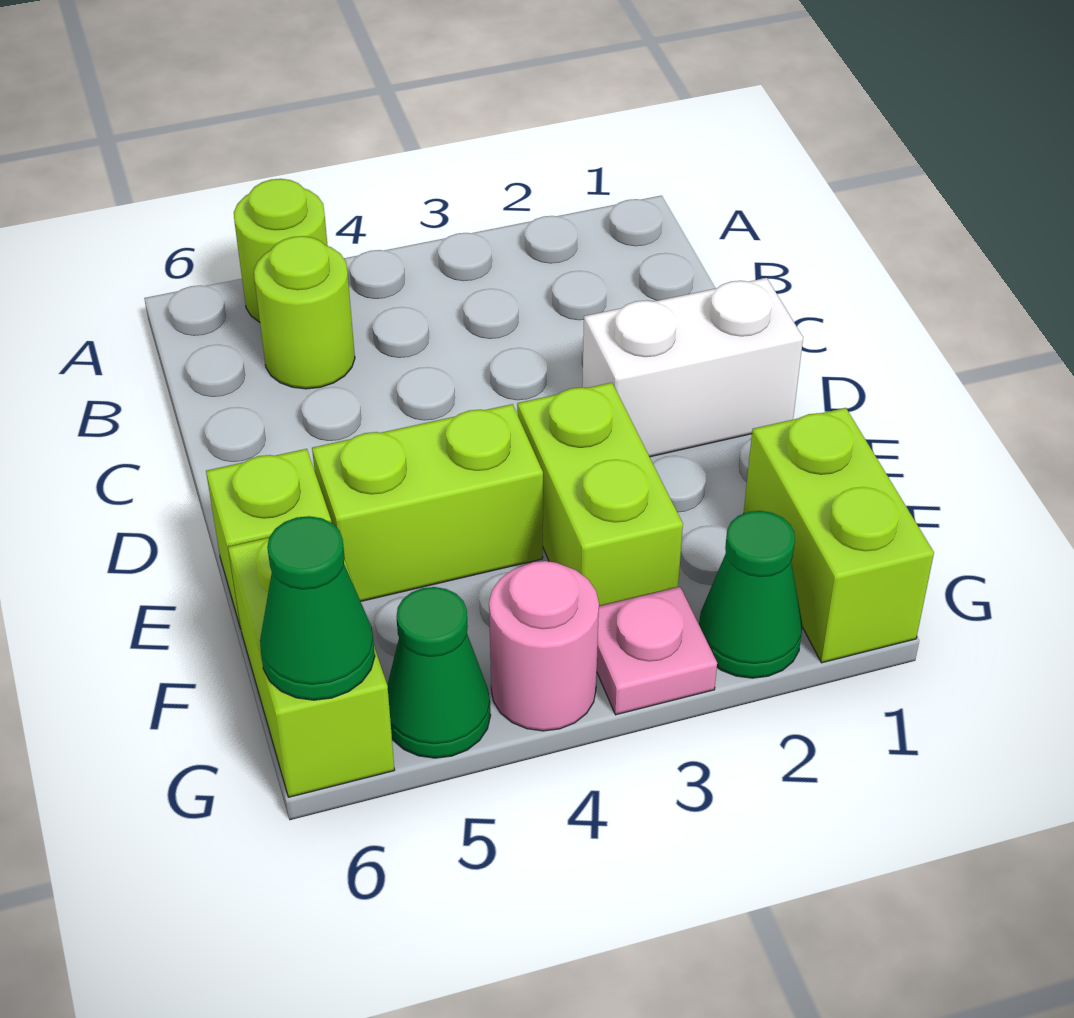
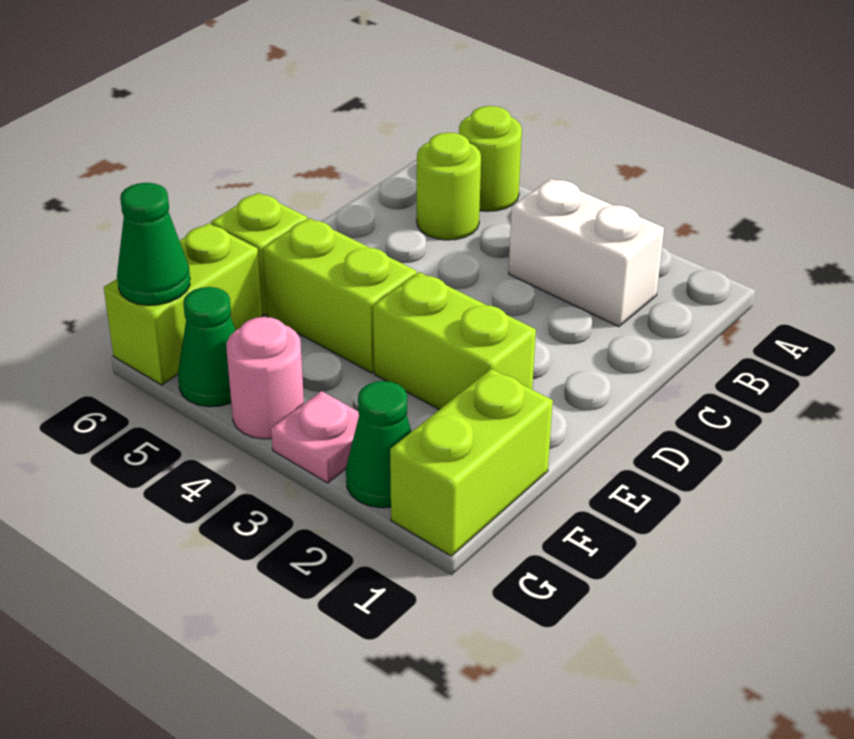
white brick D1:D2 level 1 -> white brick B2:B3 level 1
lime brick E3:F3 level 1 -> lime brick E2:E3 level 1

